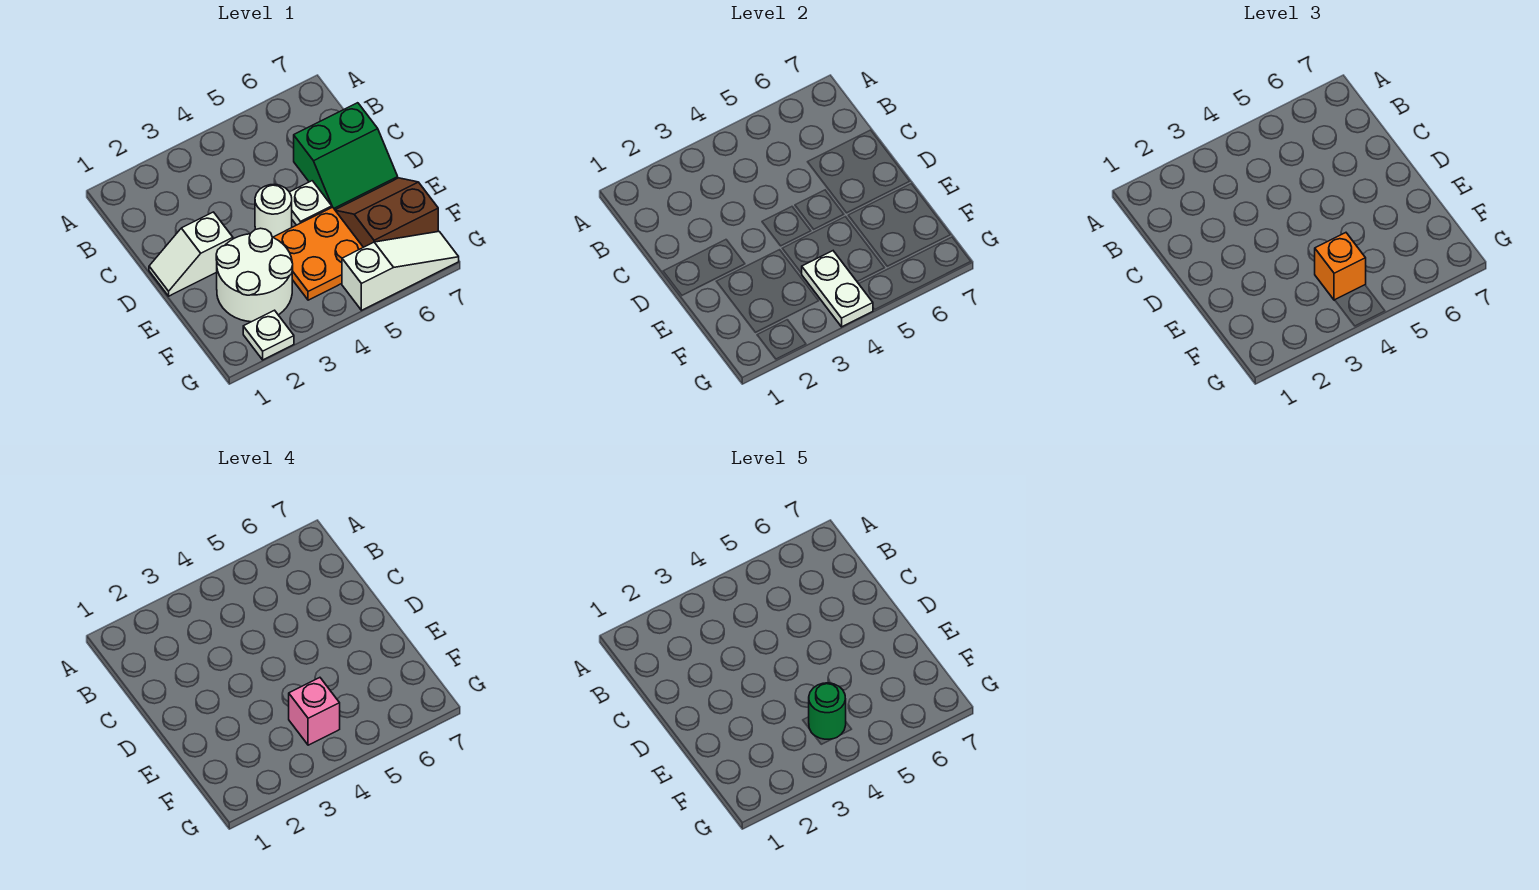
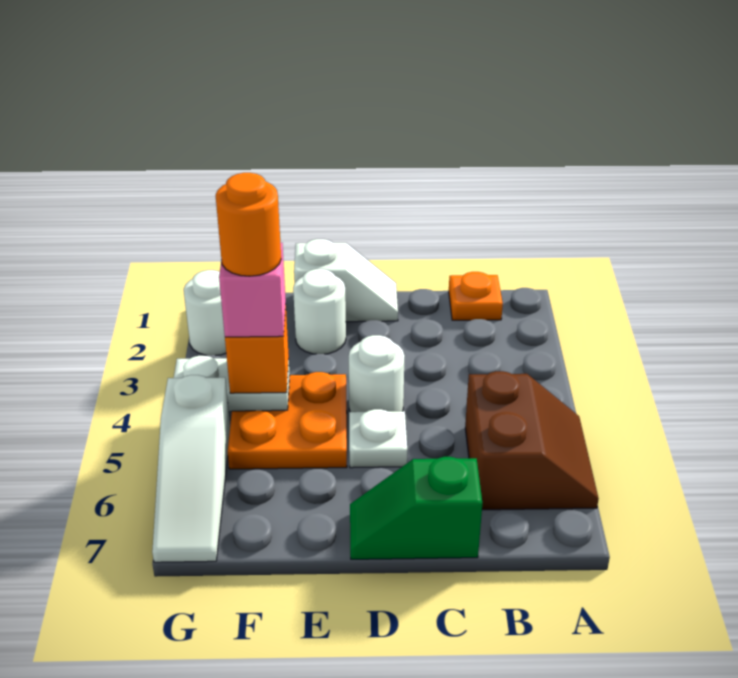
none -> orange plate B1 level 1
green slope C6:D7 level 1 top C -> green slope C7:D7 level 1 top C
white slope D1:D2 level 1 top 2 -> white slope D1:E1 level 1 top E
white round brick E2:F3 level 1 -> white round brick E2 level 1
brown slope E6:F7 level 1 top F -> brown slope A5:B6 level 1 top B
green round brick F4 level 5 -> orange round brick F4 level 5
white plate G2 level 1 -> white round brick G2 level 1

